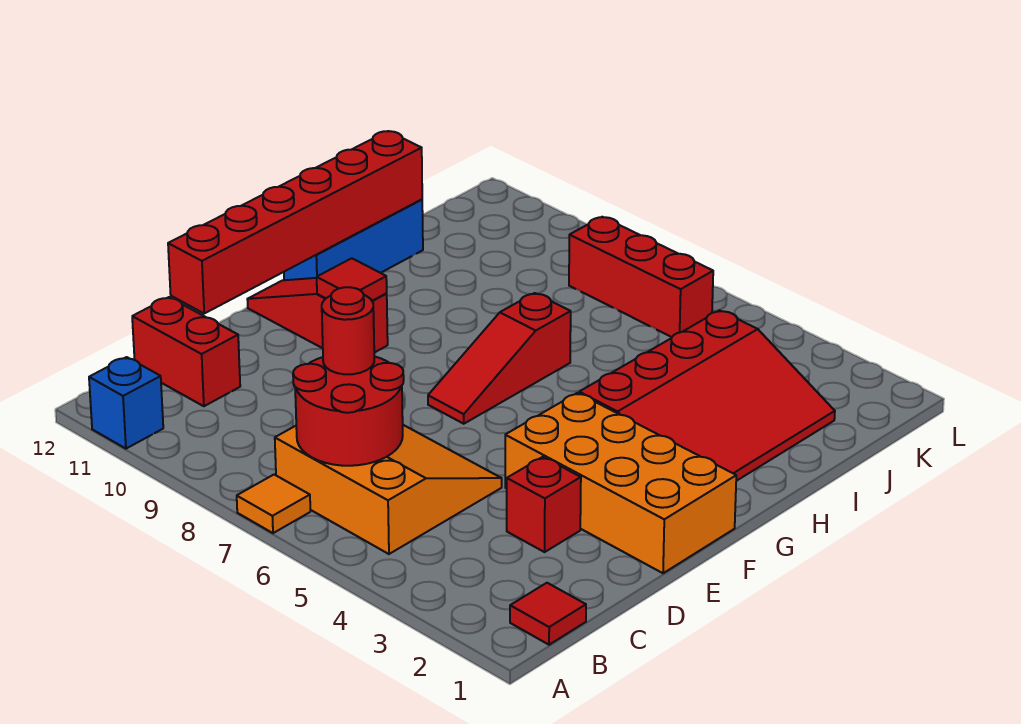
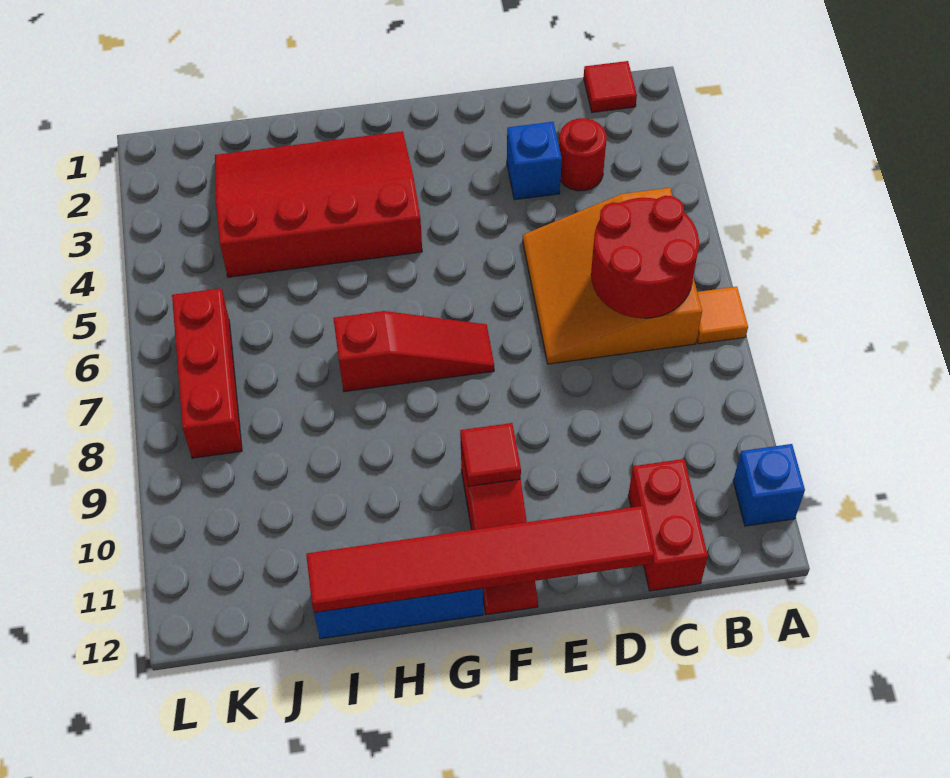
red round brick C7 level 3 -> red round brick C3 level 1
red brick D3 level 1 -> blue brick D3 level 1
red brick D12:I12 level 2 -> red tile D12:I12 level 2
orange brick E1:F4 level 1 -> none

